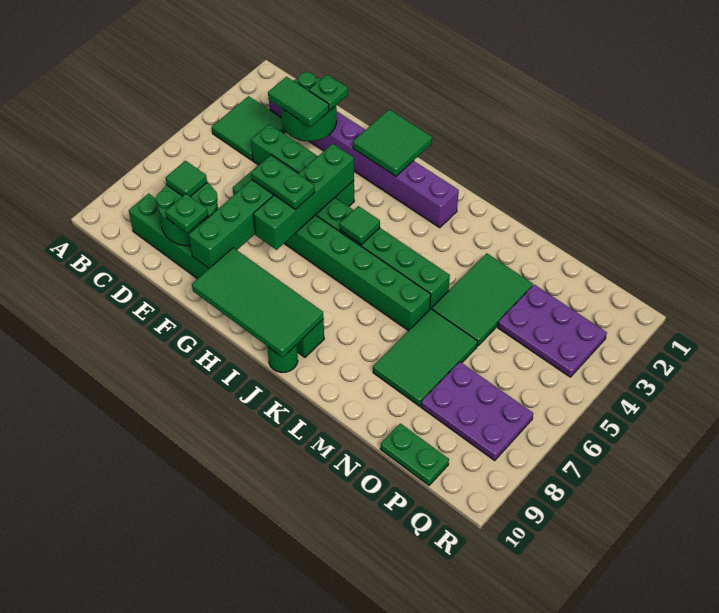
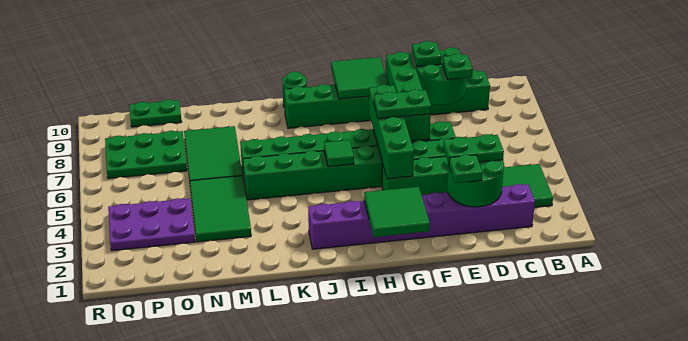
green tile D3:E3 level 3 -> green plate D3:E3 level 3
green tile D8 level 3 -> green plate D8 level 3
green tile G9:J10 level 2 -> green tile G9:H10 level 2
purple plate O7:Q8 level 1 -> green plate O7:Q8 level 1

